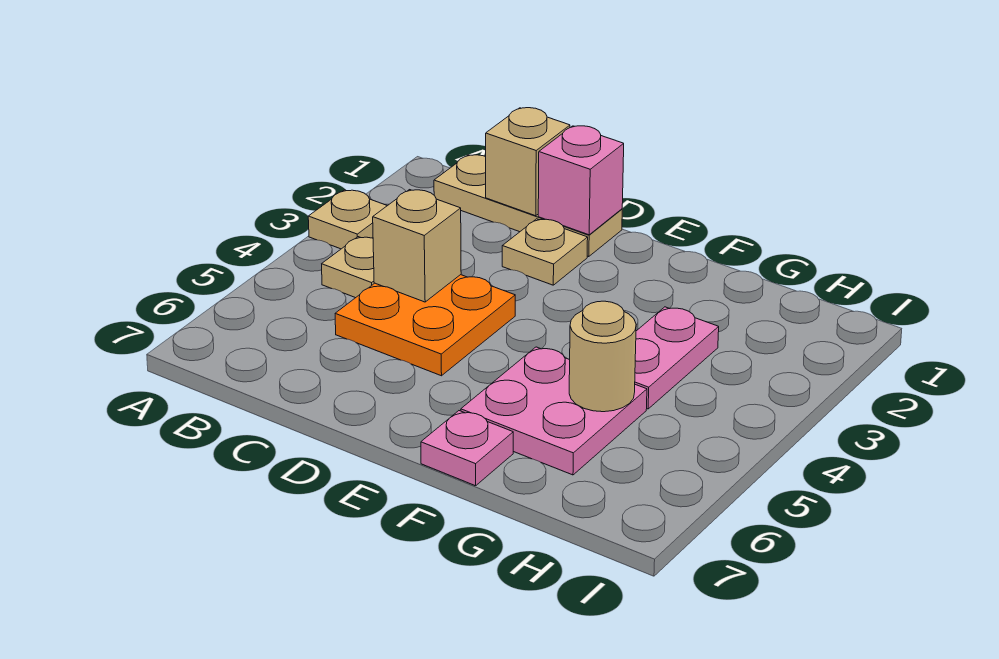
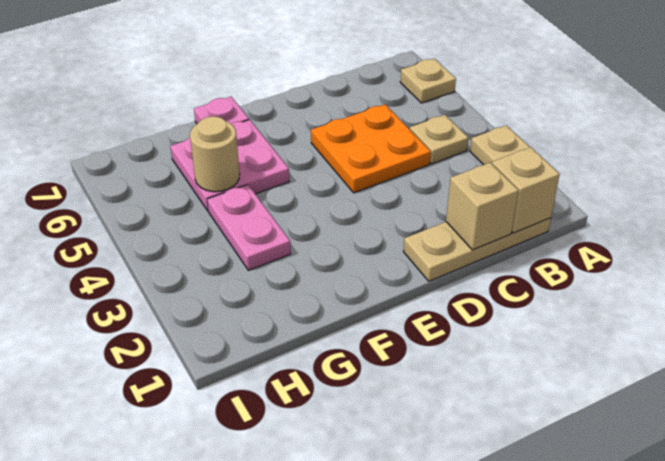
tan brick C4 level 2 -> tan brick B1 level 2
pink brick D1 level 2 -> none
tan plate D2 level 1 -> tan plate A6 level 1

